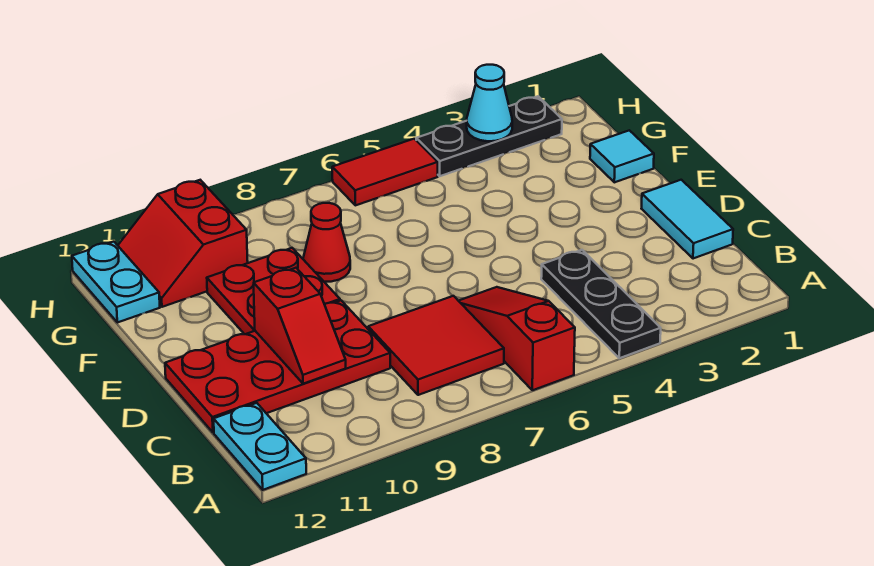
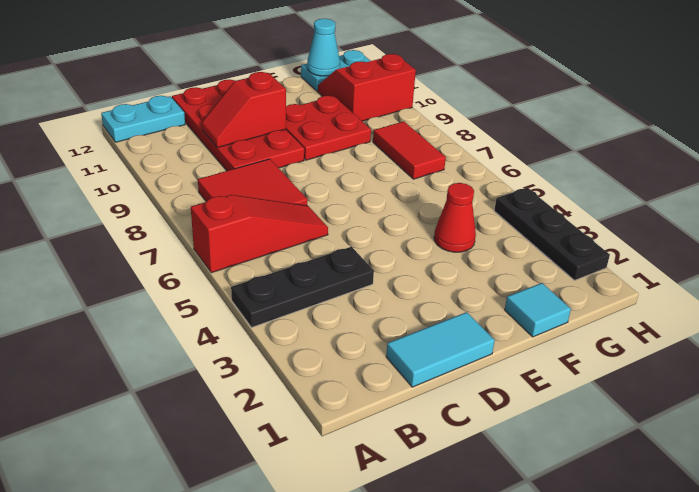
red cone F8 level 1 -> red cone F4 level 1
cyan cone H3 level 2 -> cyan cone G12 level 2
red tile H5:H6 level 1 -> red tile G7:G8 level 1

